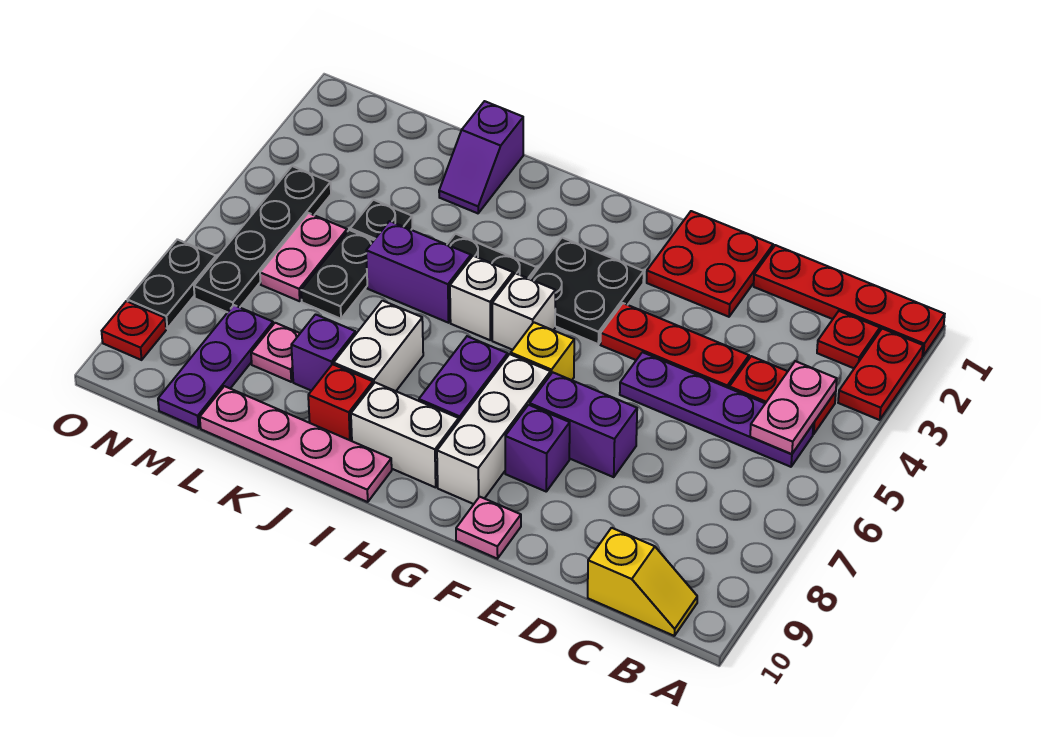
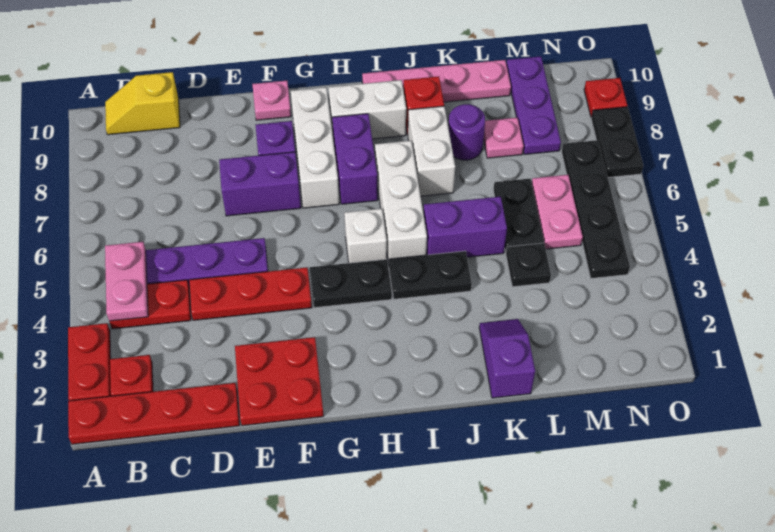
black plate G3:H4 level 1 -> black plate G4:H4 level 1
yellow brick G6 level 1 -> none
white brick I5 level 1 -> white brick I5:I7 level 1
purple brick K8 level 1 -> purple round brick K8 level 1

